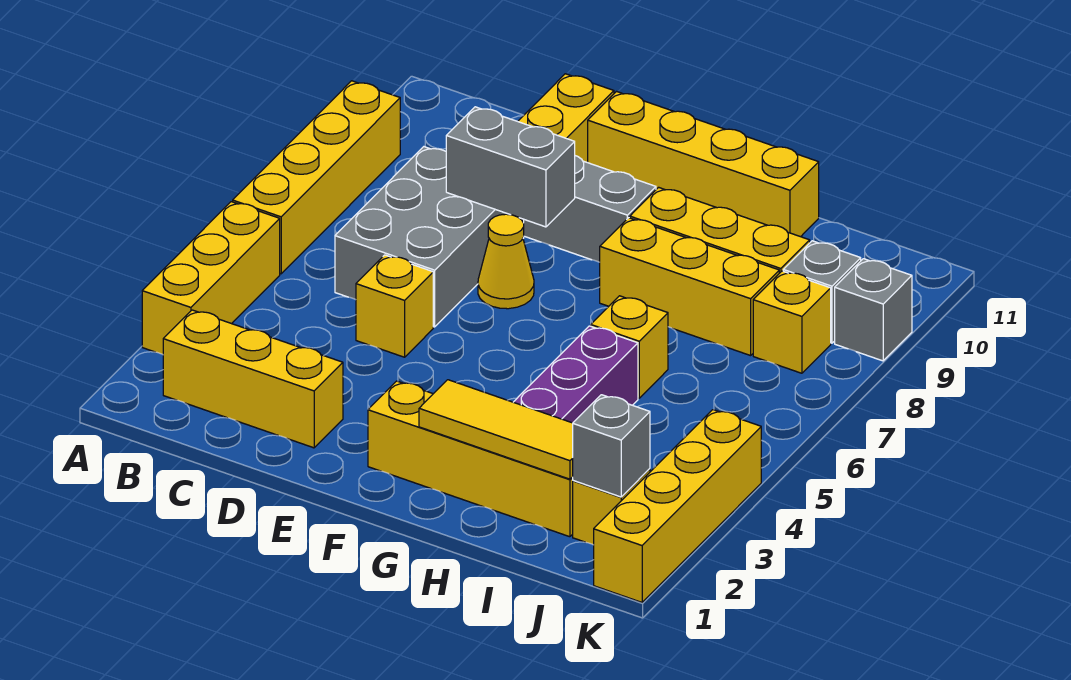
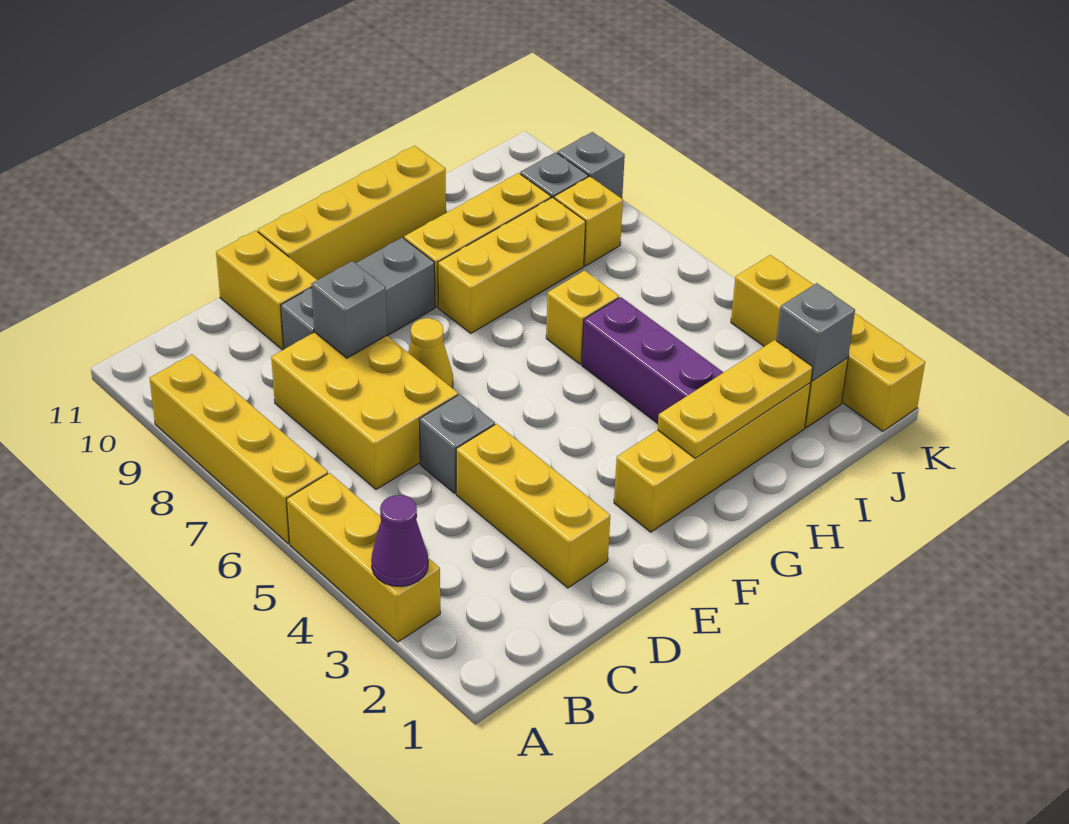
none -> purple cone A3 level 2
yellow brick B2:D2 level 1 -> yellow brick D2:D4 level 1
grey brick C6:D8 level 1 -> yellow brick C6:D8 level 1
yellow brick D5 level 1 -> grey brick D5 level 1
grey brick D8:E8 level 2 -> grey brick D8 level 2
yellow tile G2:I2 level 2 -> yellow plate G2:I2 level 2

